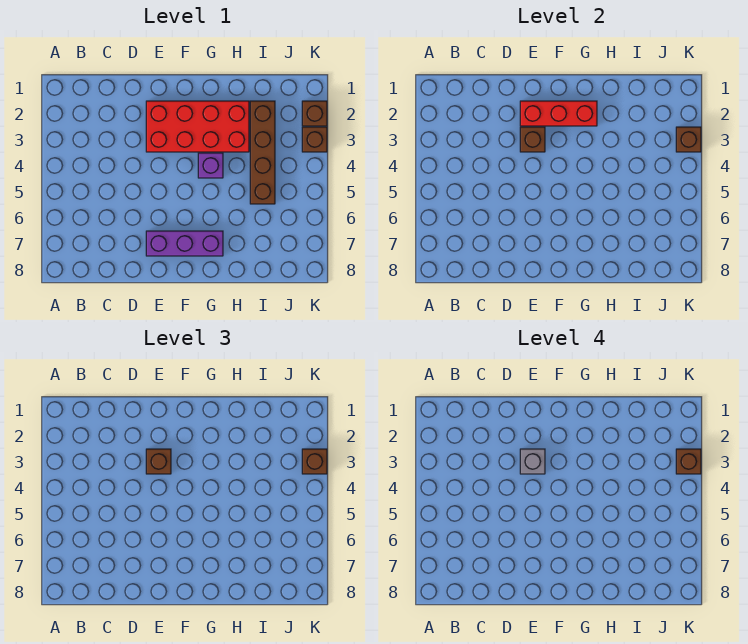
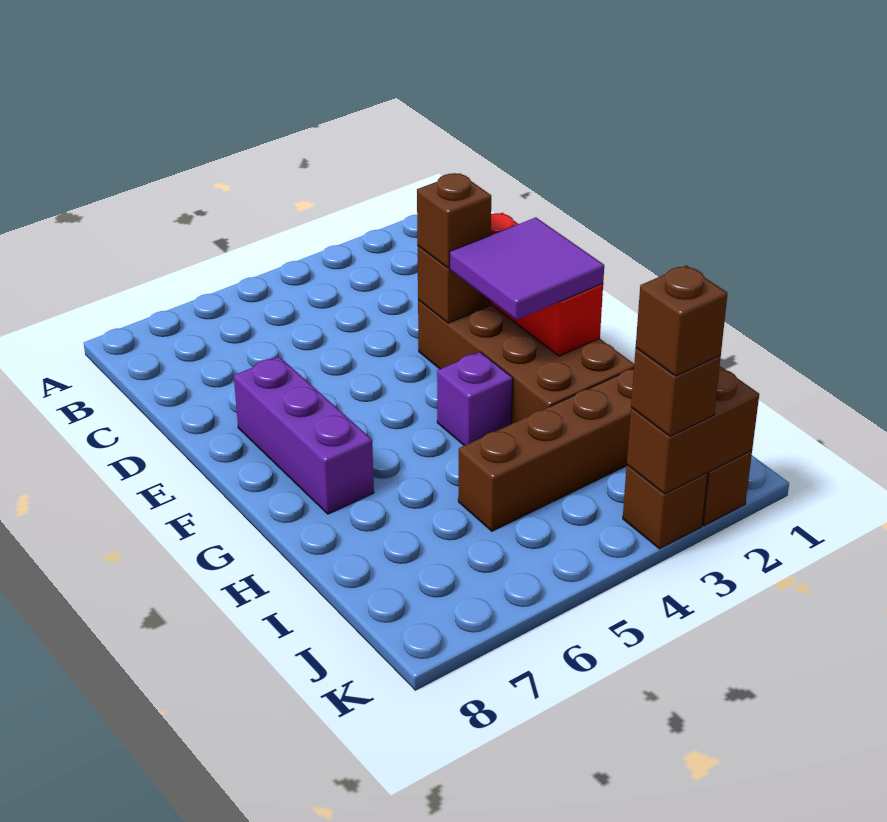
red brick E2:H3 level 1 -> brown brick E2:H3 level 1
grey brick E3 level 4 -> none
none -> purple tile F2:G3 level 3
brown brick K3 level 2 -> brown brick K2:K3 level 2

